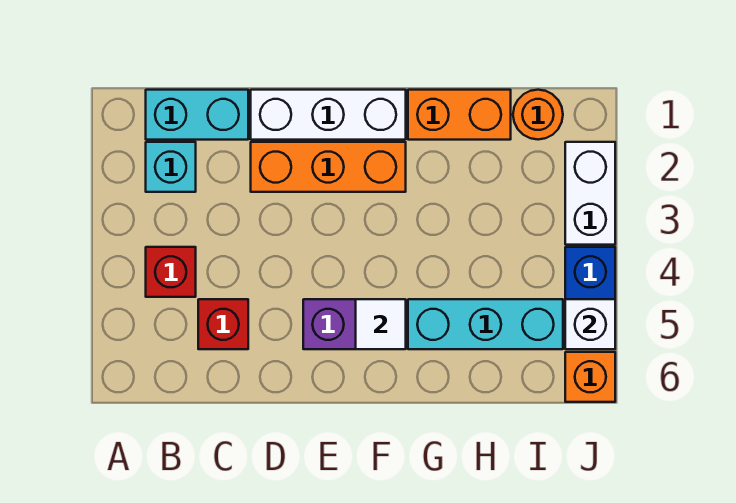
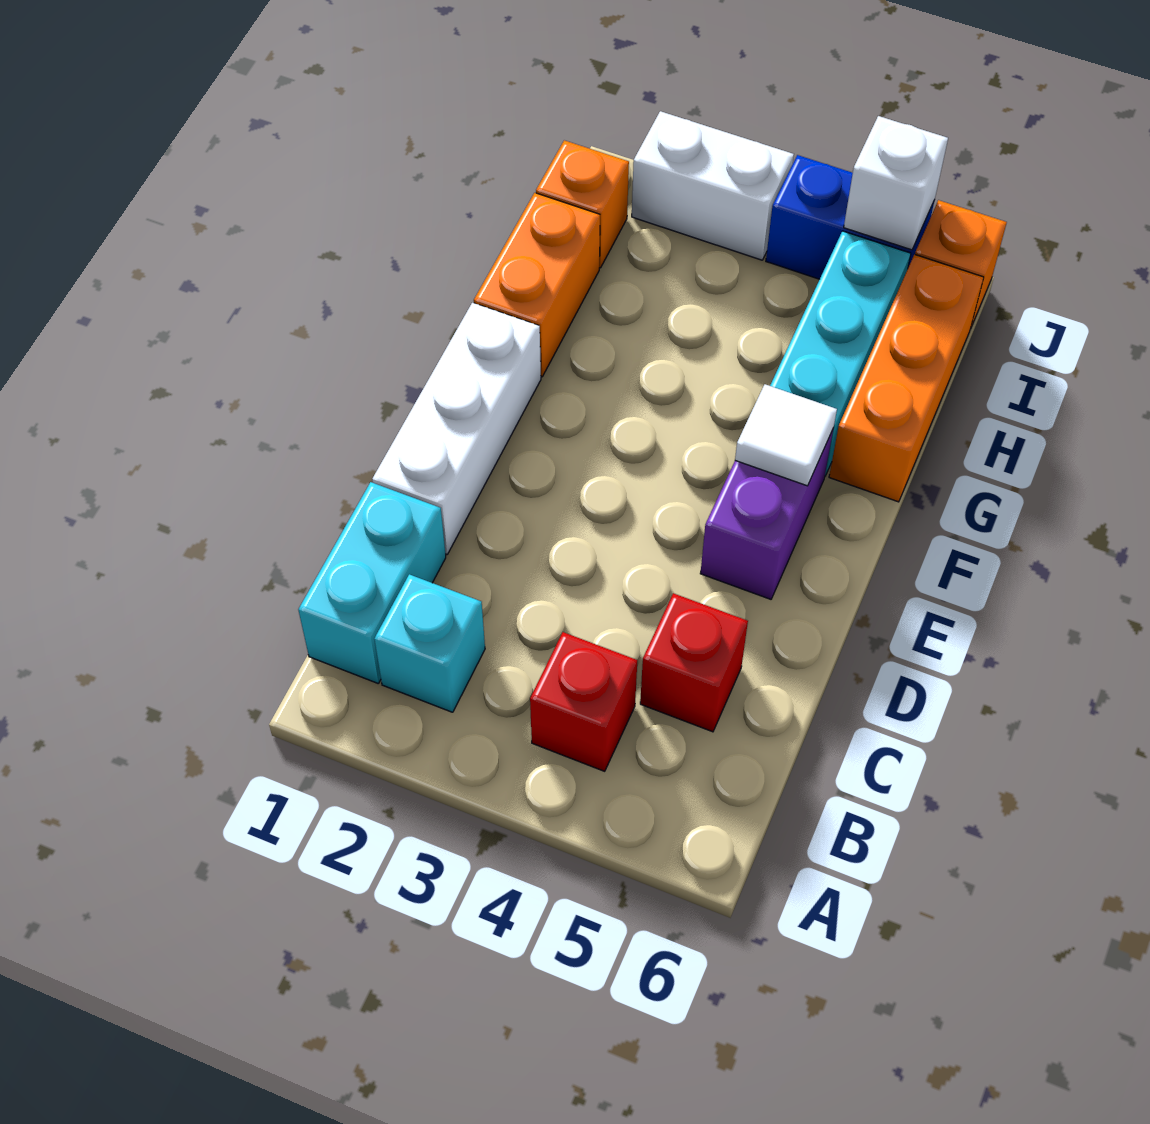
orange brick D2:F2 level 1 -> orange brick G6:I6 level 1
orange round brick I1 level 1 -> orange brick I1 level 1

